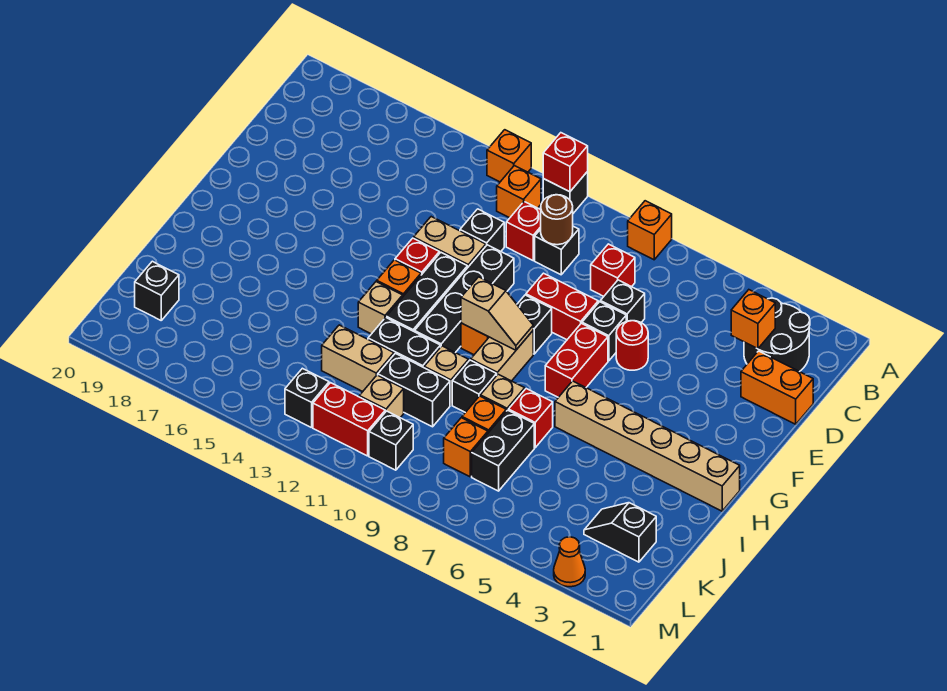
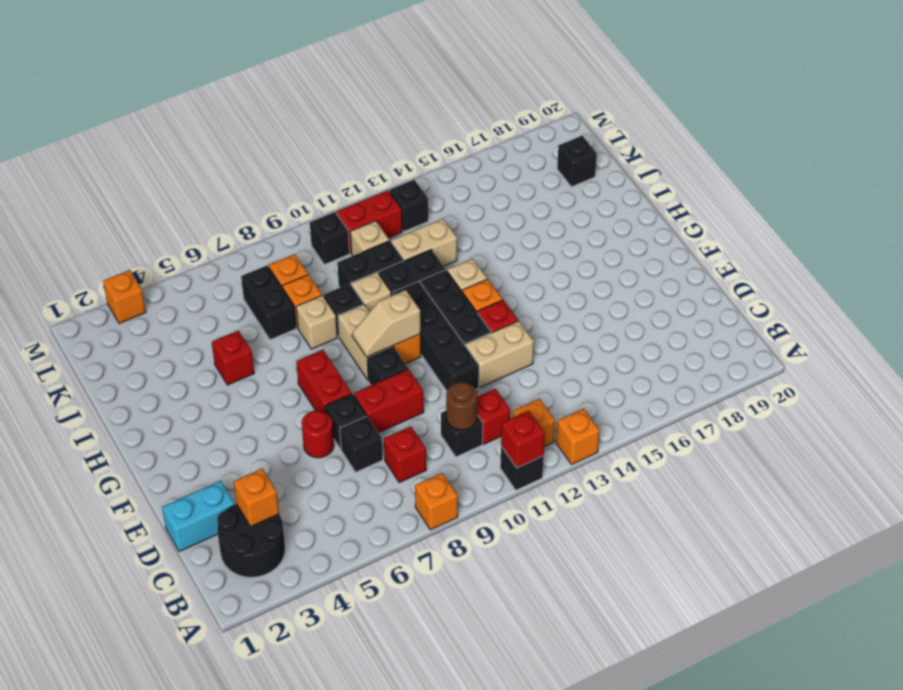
orange brick D1:D2 level 1 -> cyan brick D1:D2 level 1
black brick D12 level 1 -> none
tan brick H1:H6 level 1 -> none
red brick I7 level 1 -> red brick I5 level 1
black slope K2:K3 level 1 top 2 -> none
orange cone M3 level 1 -> orange brick M3 level 1

